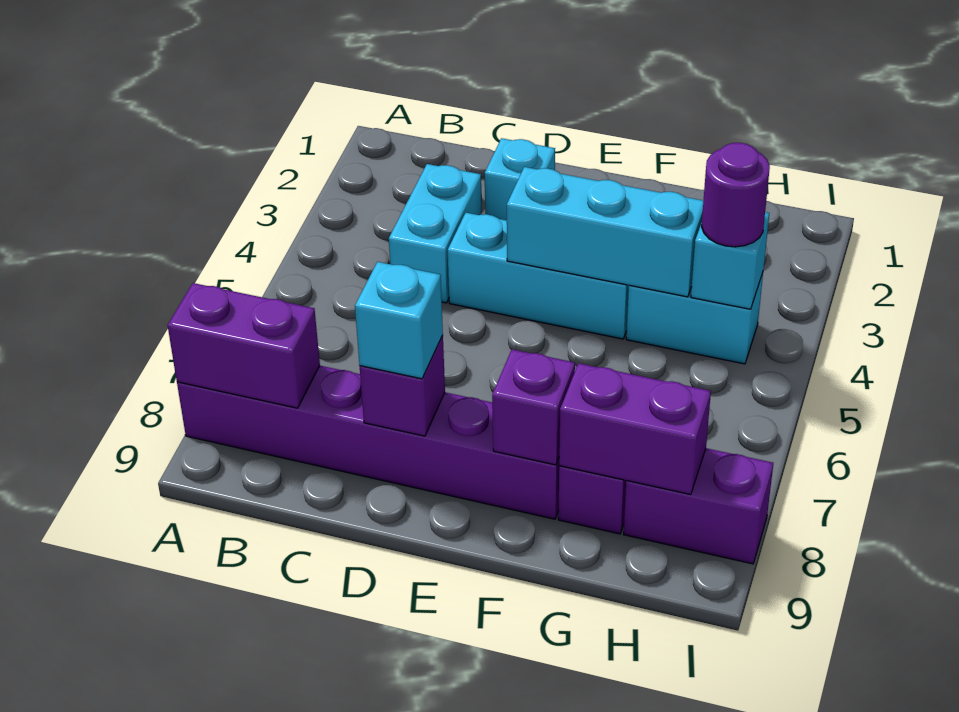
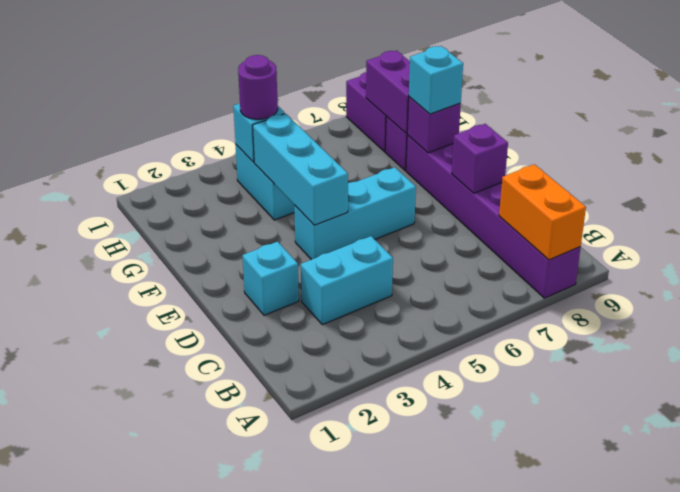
purple brick A8:B8 level 2 -> orange brick A8:B8 level 2
cyan brick D4:F4 level 1 -> cyan brick E4:E6 level 1
cyan brick D8 level 3 -> cyan brick F8 level 3

